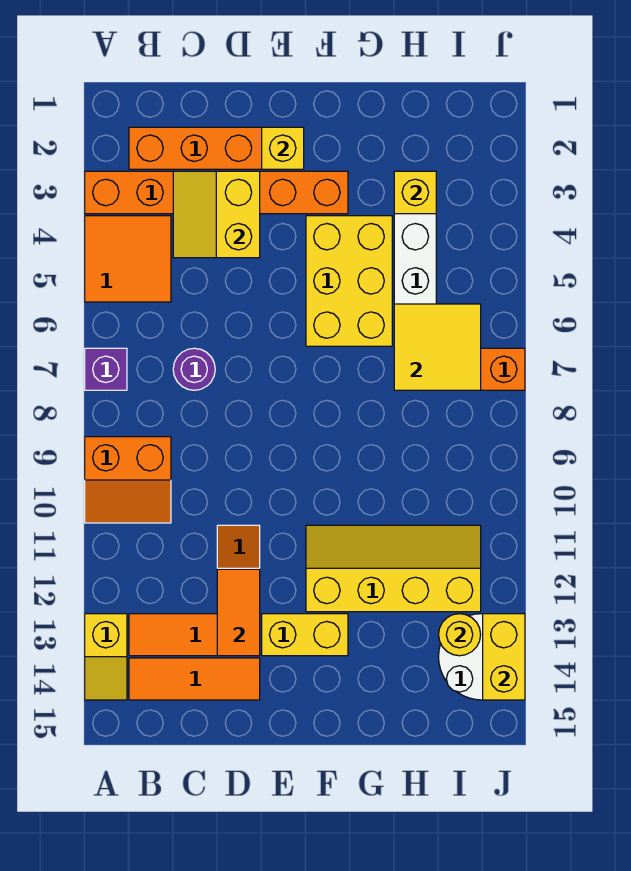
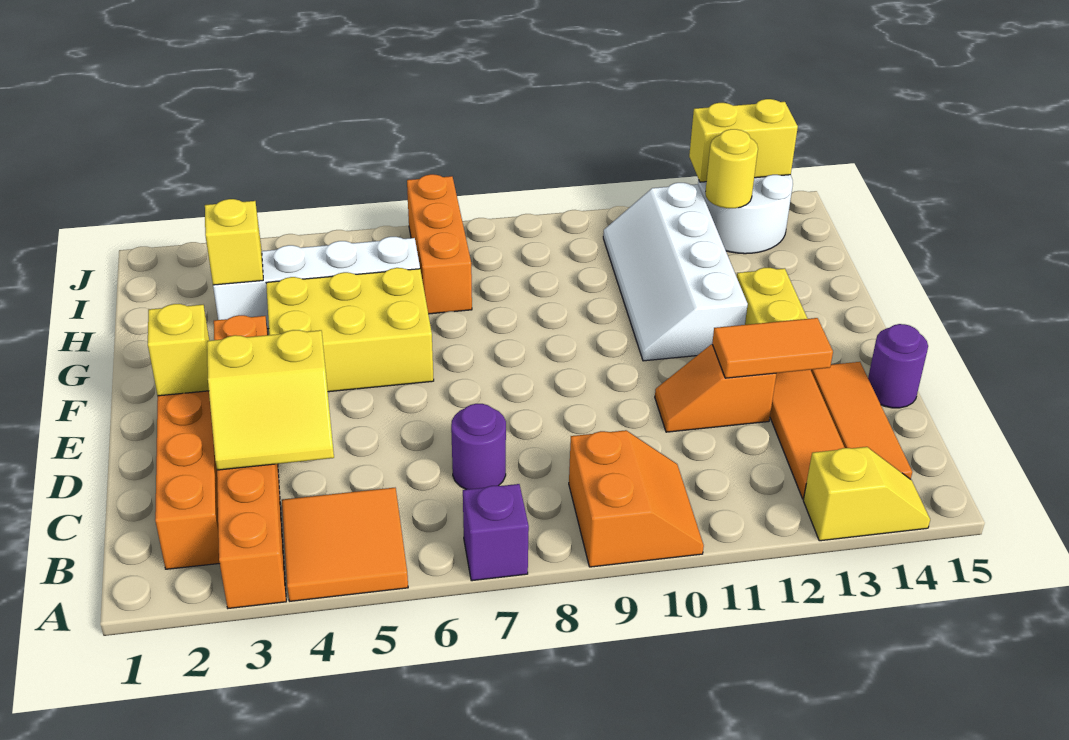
none -> purple round brick D15 level 1
yellow slope F11:I12 level 1 top 12 -> white slope F11:I12 level 1 top 12
yellow tile H6:I7 level 2 -> none

